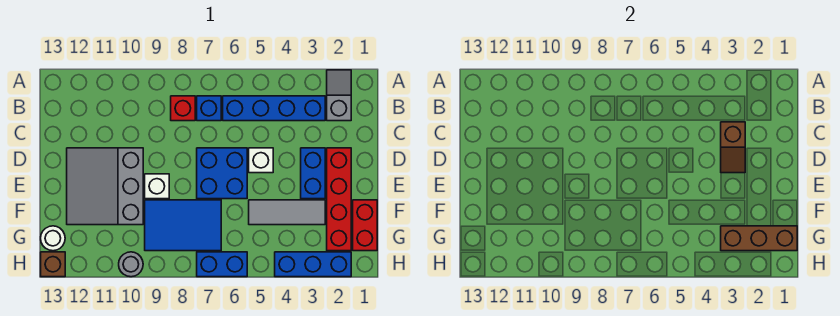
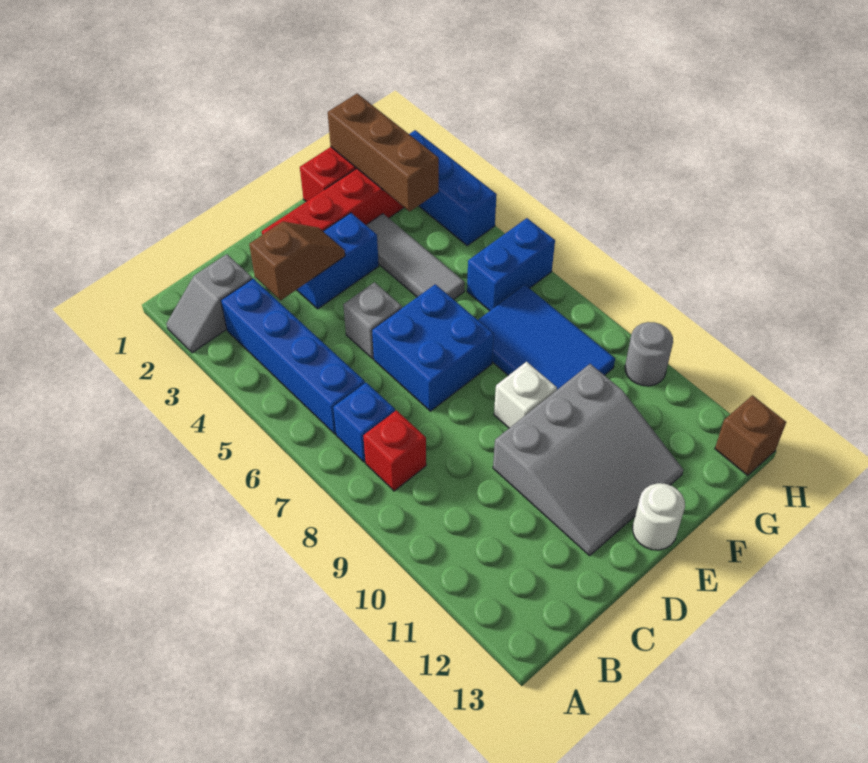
white brick D5 level 1 -> grey brick D5 level 1
white round brick G13 level 1 -> white round brick E13 level 1
blue brick H6:H7 level 1 -> blue brick G6:H6 level 1

